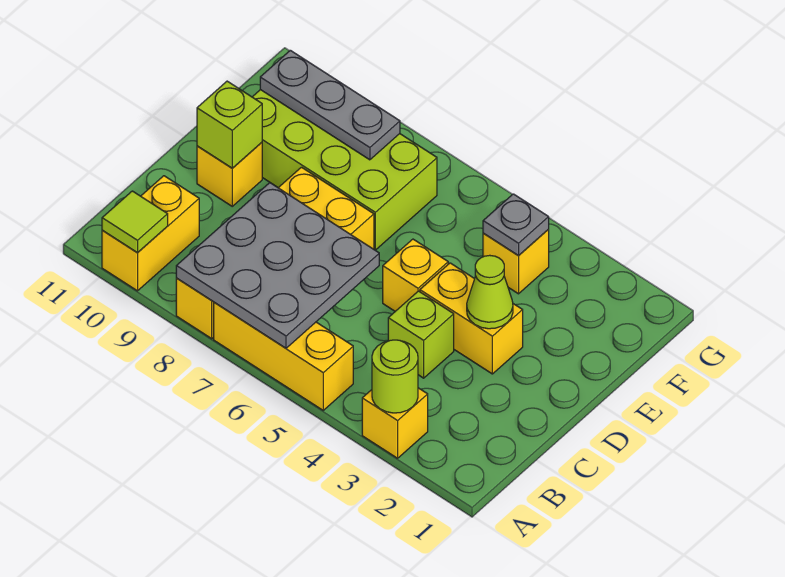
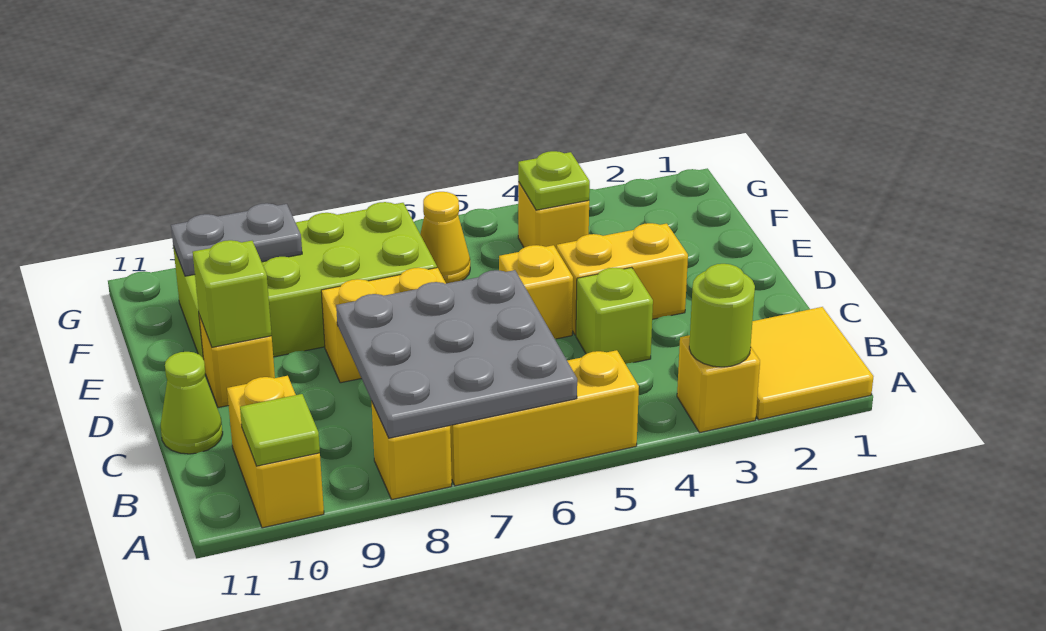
none -> yellow tile A1:B2 level 1
lime cone D3 level 2 -> lime cone C11 level 1
grey plate F4 level 2 -> lime plate F4 level 2
none -> yellow cone F6 level 1
grey plate F8:F10 level 2 -> grey plate F9:F10 level 2

